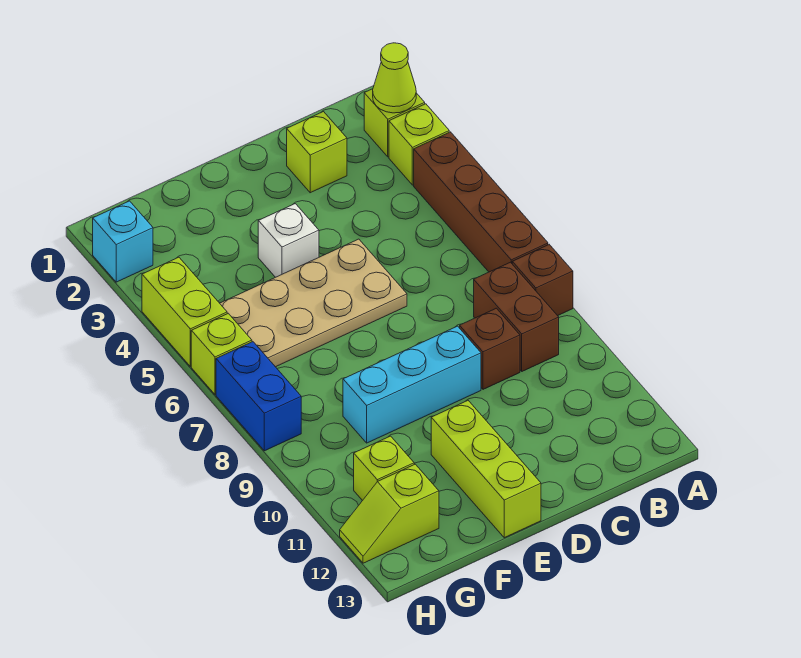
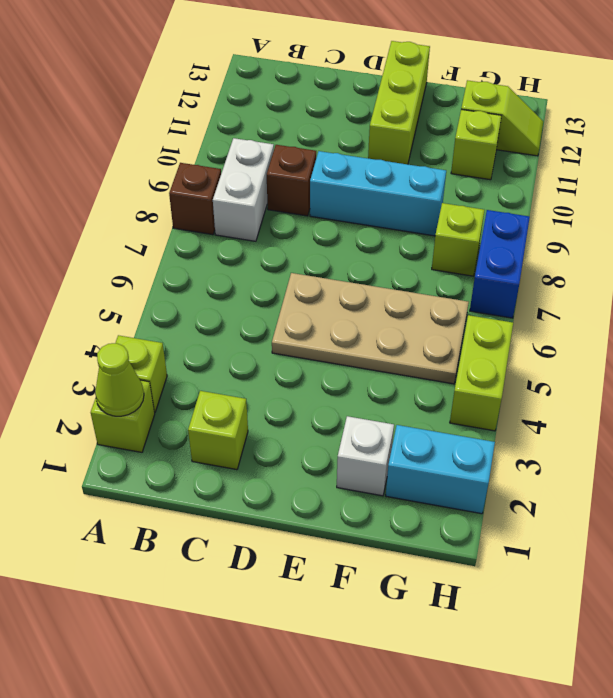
brown brick A4:A7 level 1 -> none
brown brick B8:B9 level 1 -> white brick B8:B9 level 1
white brick E4 level 1 -> white brick F2 level 1
cyan brick H2 level 1 -> cyan brick G2:H2 level 1
lime brick H6 level 1 -> lime brick G8 level 1

